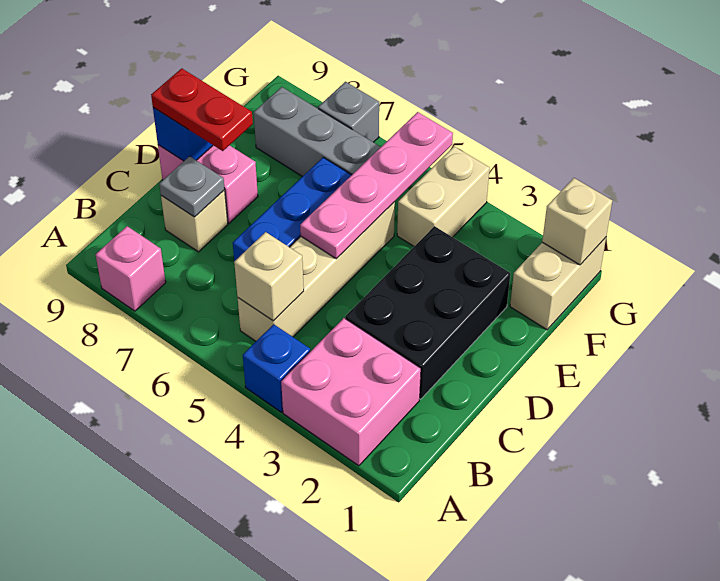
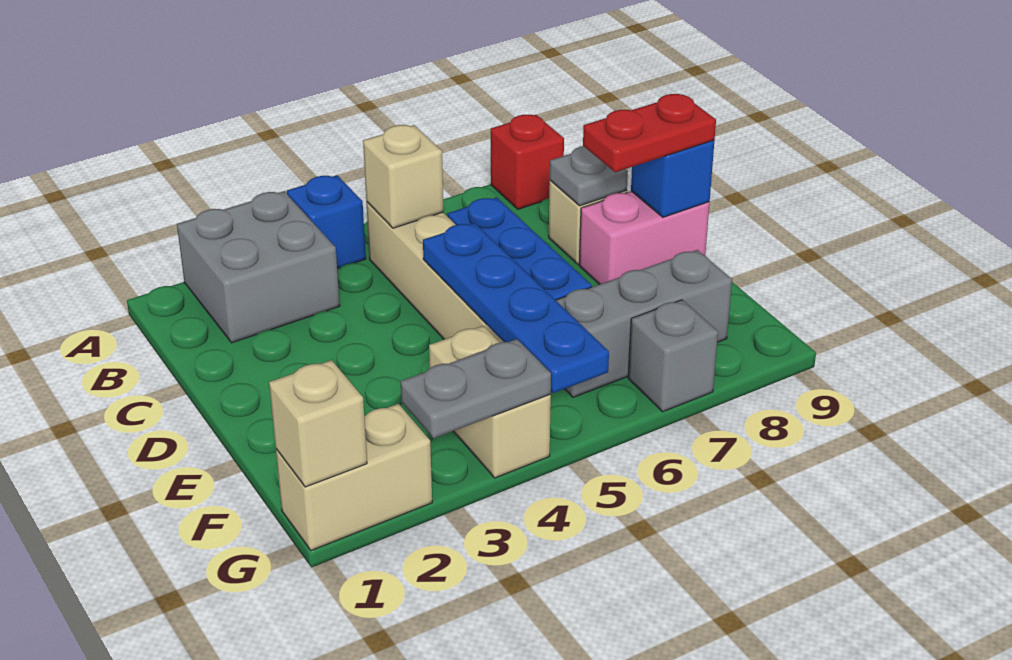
pink brick A2:B3 level 1 -> grey brick A2:B3 level 1
pink brick A8 level 1 -> red brick A8 level 1
black brick C2:E3 level 1 -> none
pink plate D5:G5 level 2 -> blue plate D5:G5 level 2
tan brick F1:G1 level 1 -> tan brick G1:G2 level 1
none -> grey plate G3:G4 level 2

